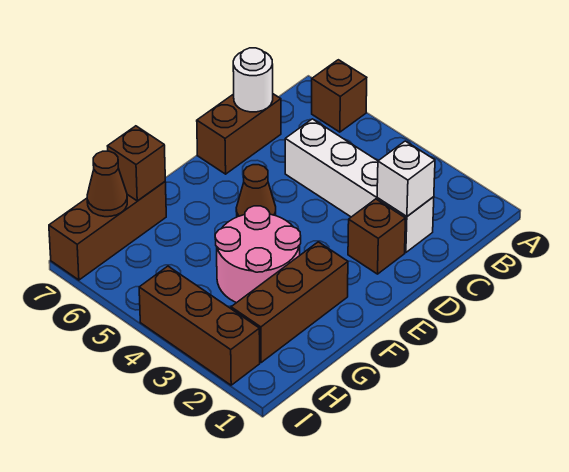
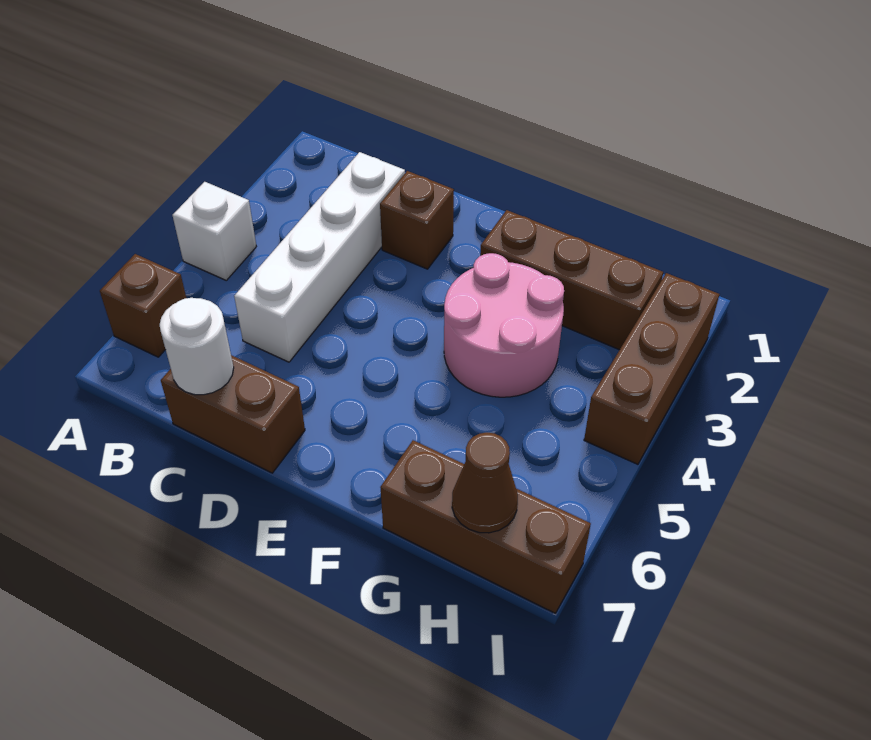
white brick C2 level 2 -> white brick A4 level 1
brown cone E5 level 1 -> none
brown brick G7 level 2 -> none

